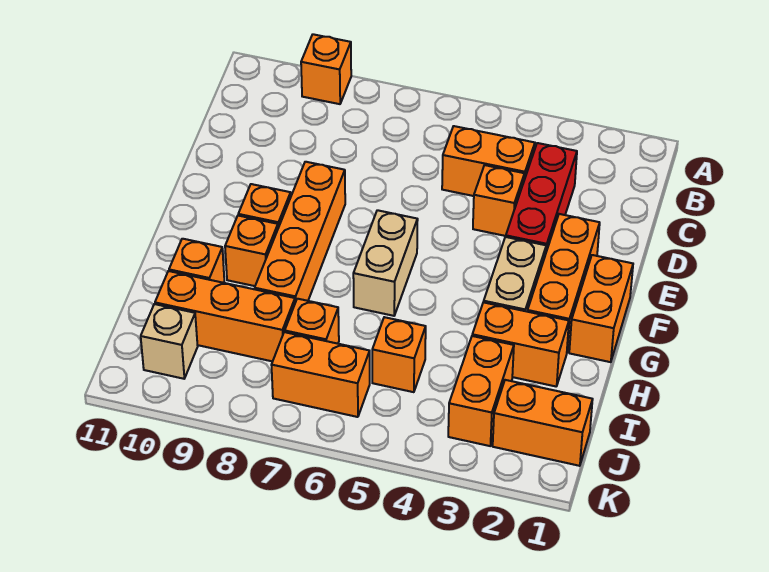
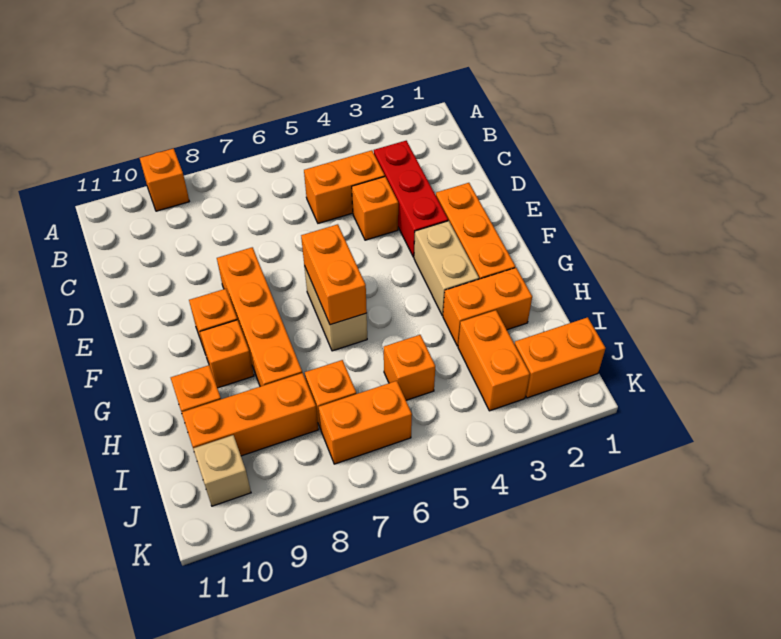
orange brick F1:G1 level 1 -> orange brick F6:G6 level 2

